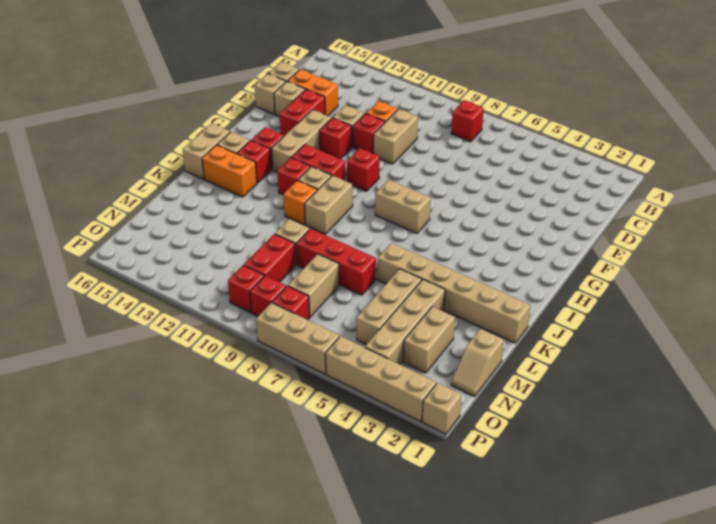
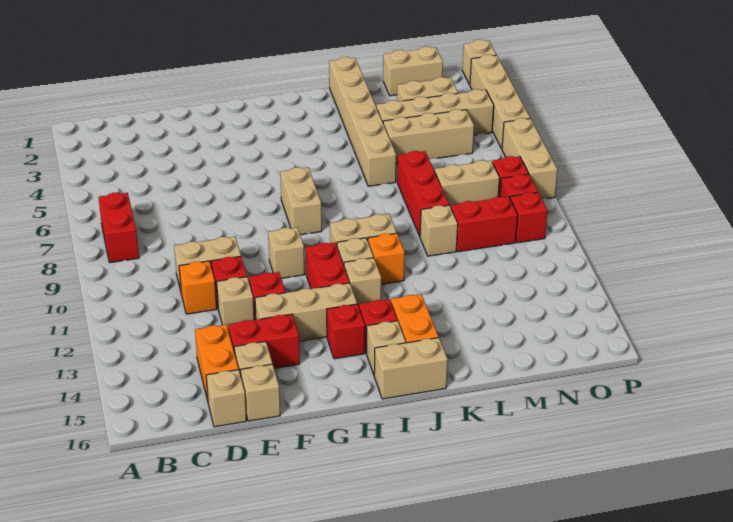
red brick B8 level 1 -> red brick B7:B8 level 1
red brick G10 level 1 -> tan brick G10 level 1
red brick I12 level 1 -> tan brick I12 level 1
tan slope M1:N1 level 1 top M -> tan brick M1:N1 level 1

